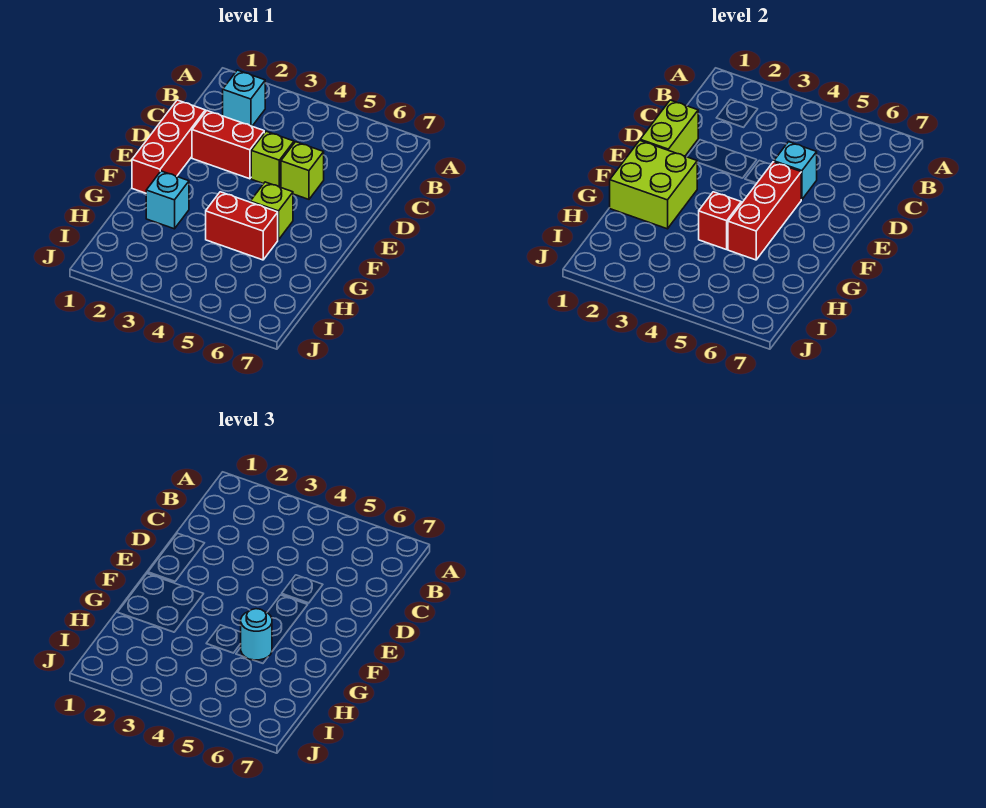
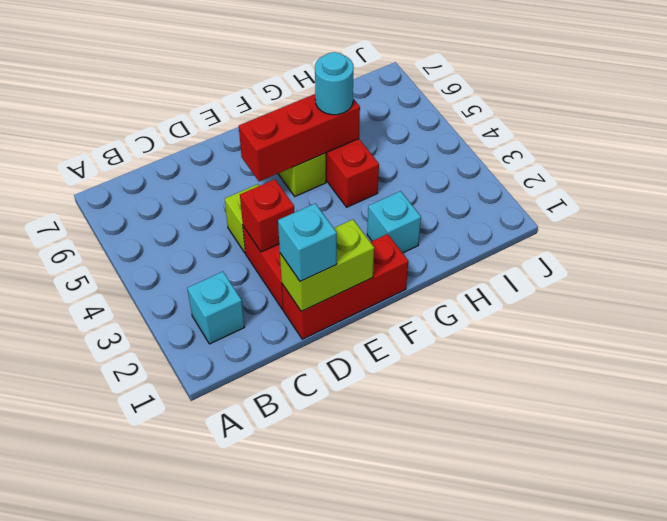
lime brick D5 level 1 -> none
cyan brick D5 level 2 -> cyan brick D1 level 3
lime brick F1:G2 level 2 -> none
red brick G4 level 2 -> red brick D3 level 2

